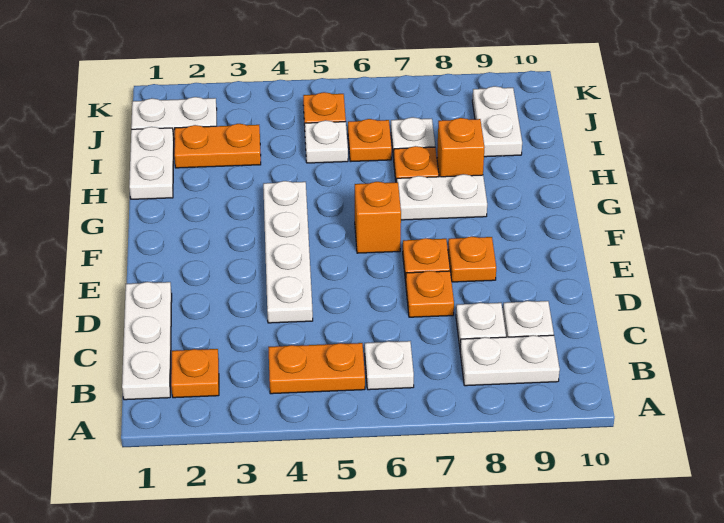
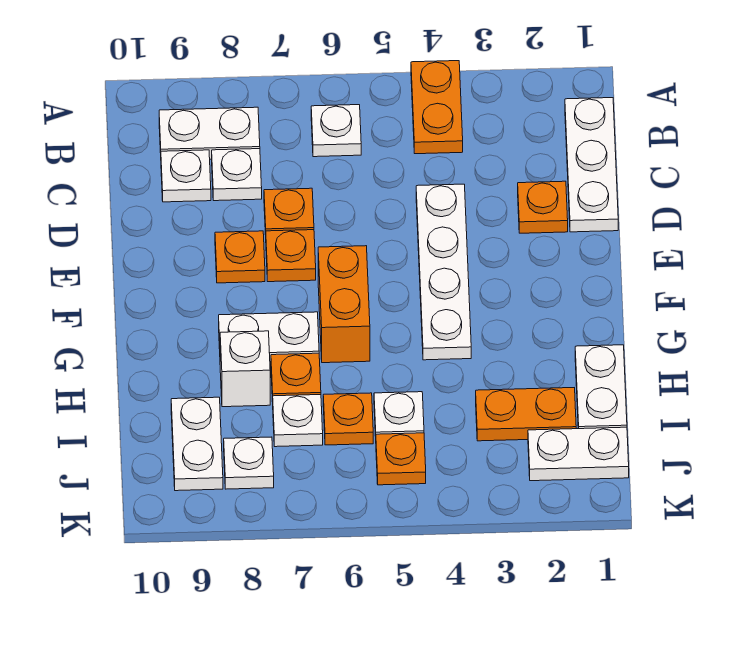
orange plate B2 level 1 -> orange plate D2 level 1
orange plate B4:B5 level 1 -> orange plate A4:B4 level 1
orange brick F6 level 1 -> orange brick F6:G6 level 1
orange brick H8 level 1 -> white brick H8 level 1
none -> white plate J8 level 1

